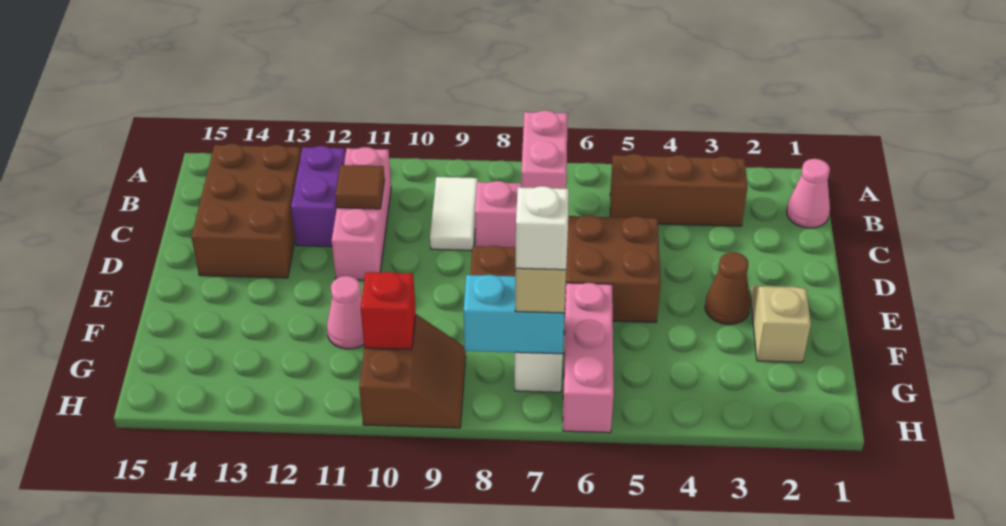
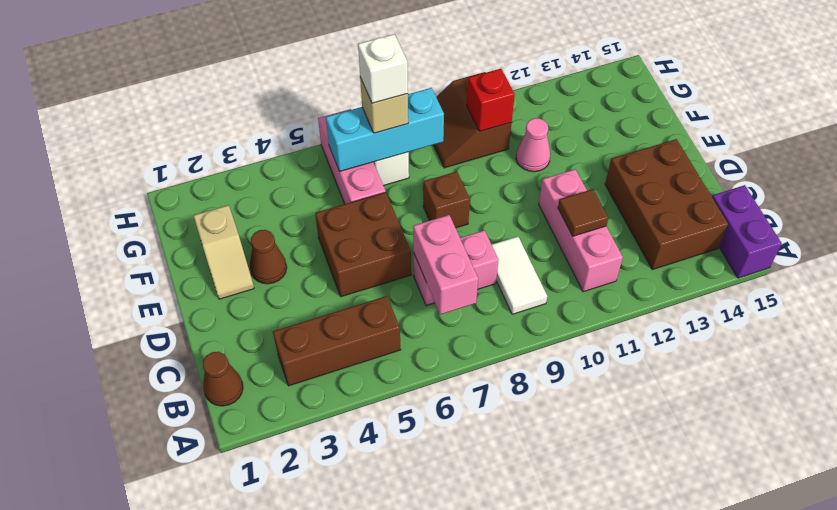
pink cone B1 level 1 -> brown cone B1 level 1
purple brick B12:C12 level 1 -> purple brick A15:B15 level 1
cyan brick G7:G8 level 2 -> cyan brick G6:G8 level 2

